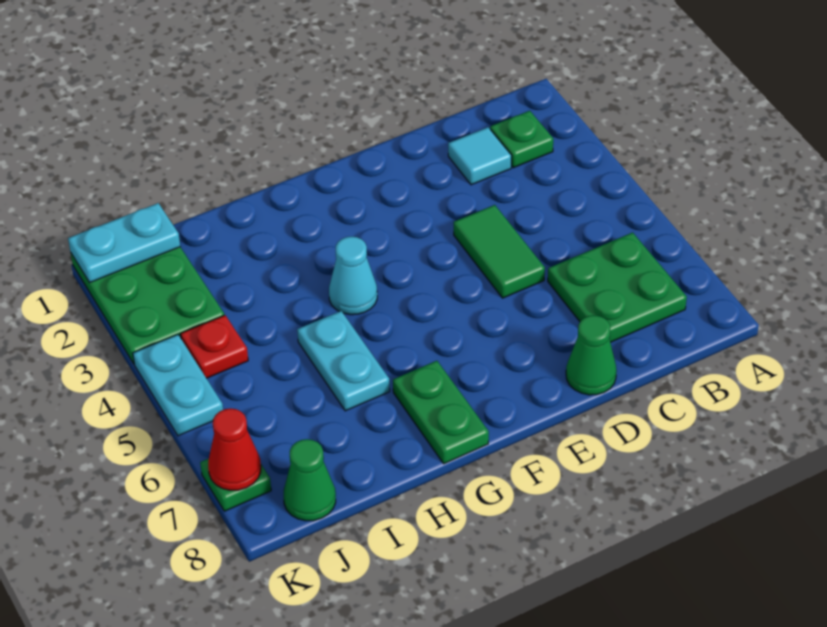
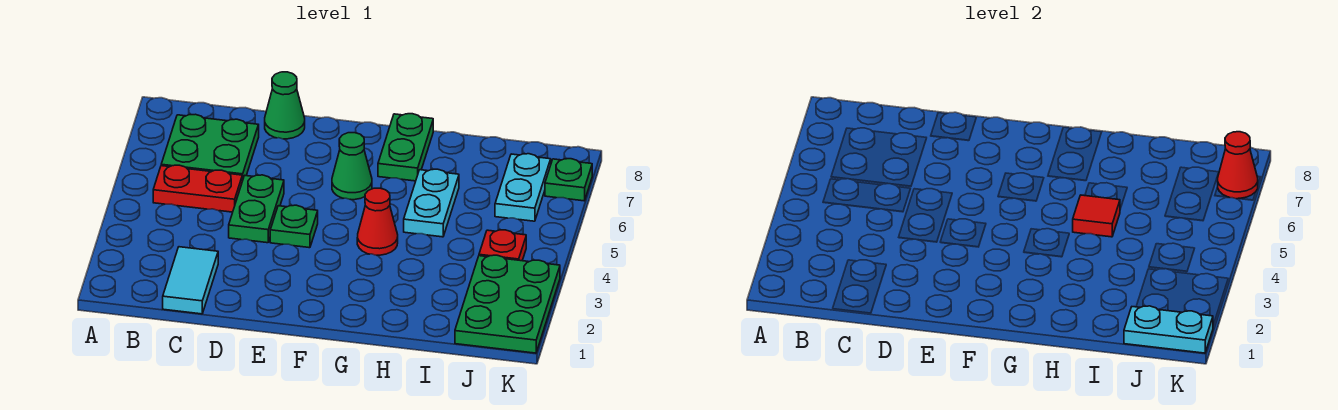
green plate B2 level 1 -> green plate E4 level 1
none -> red plate B5:C5 level 1
cyan tile C2 level 1 -> cyan tile C1:C2 level 1
green tile D4:D5 level 1 -> green plate D4:D5 level 1
cyan cone G4 level 1 -> red cone G4 level 1
none -> red tile H5 level 2
green cone J8 level 1 -> green cone F6 level 1
cyan plate K4:K5 level 1 -> cyan plate J6:J7 level 1

